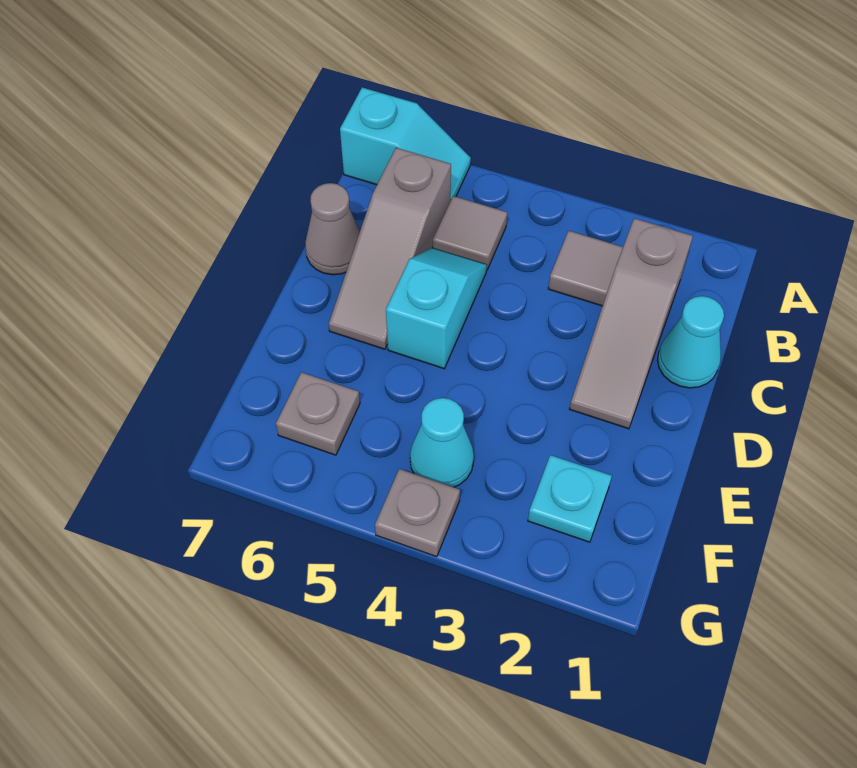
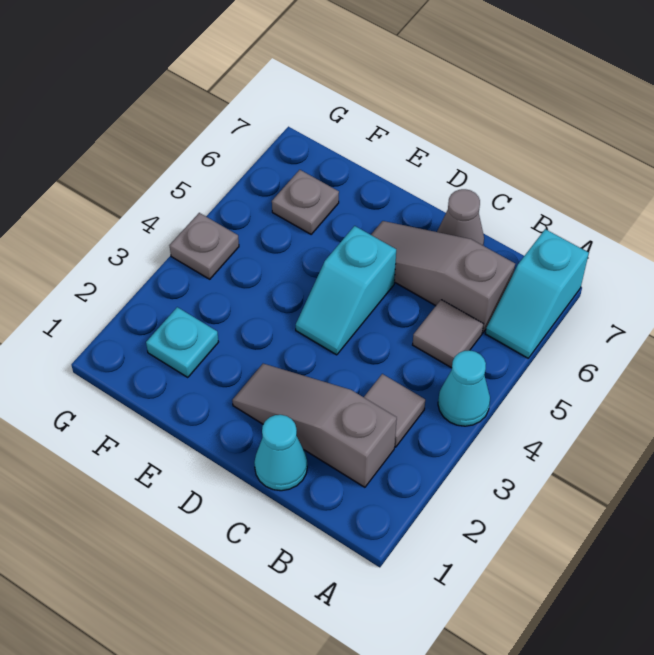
cyan slope C5:D5 level 1 top D -> cyan slope D4:D5 level 1 top 5
cyan cone F4 level 1 -> cyan cone A4 level 1

